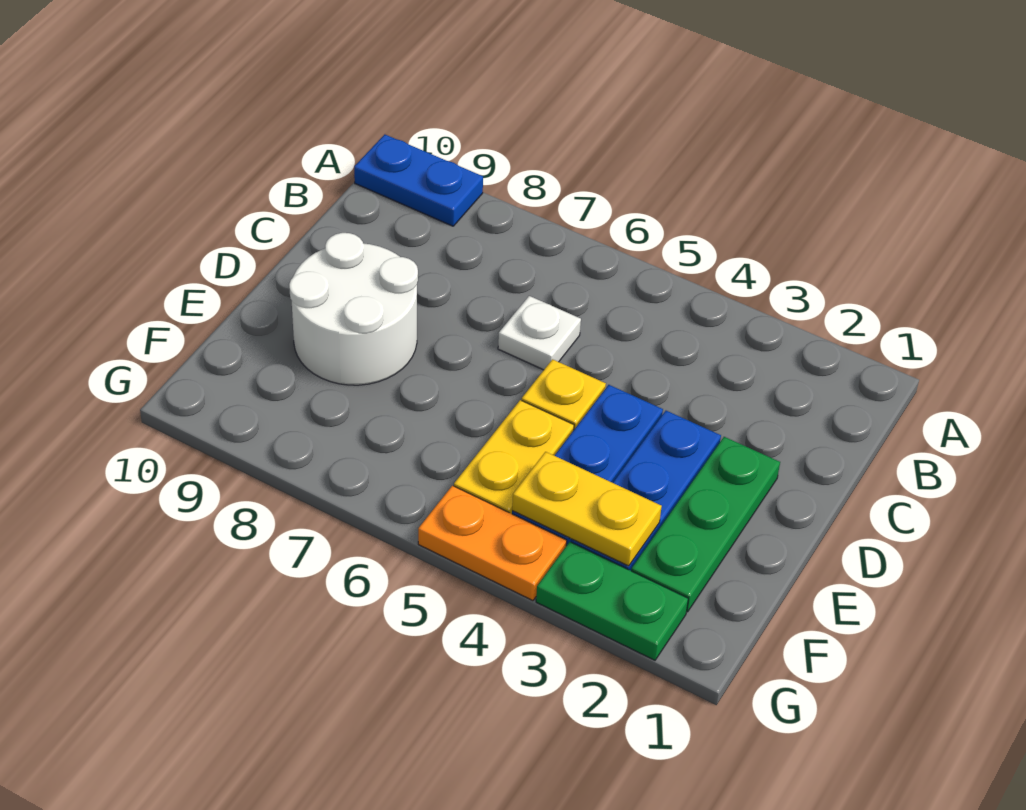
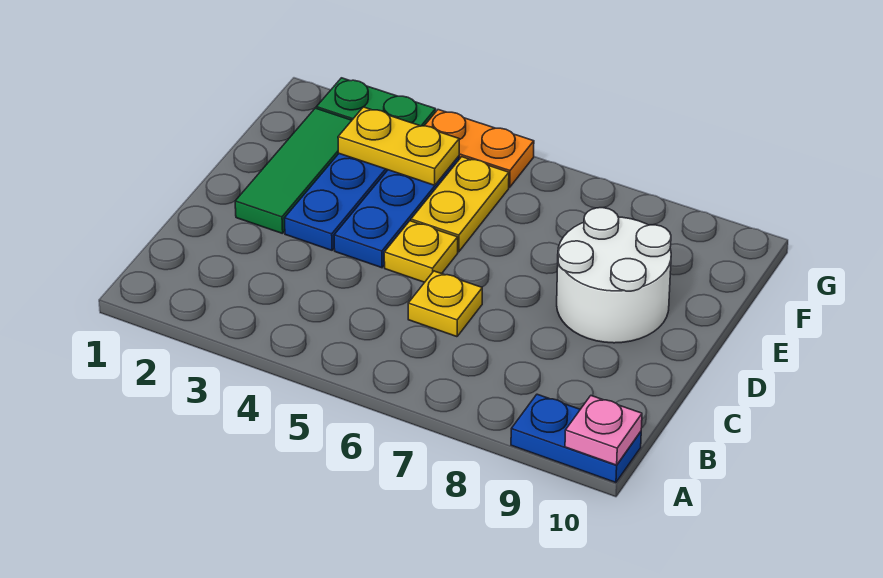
none -> pink plate A10 level 2
white plate C6 level 1 -> yellow plate C6 level 1
green plate D2:F2 level 1 -> green tile D2:F2 level 1

